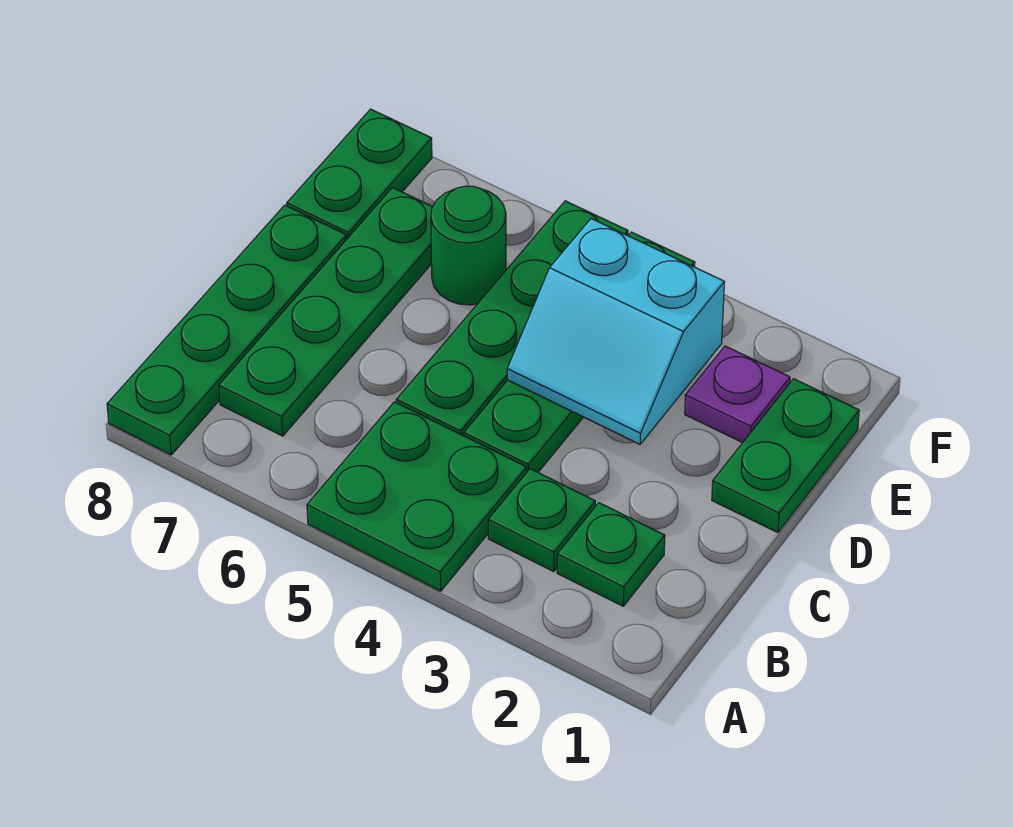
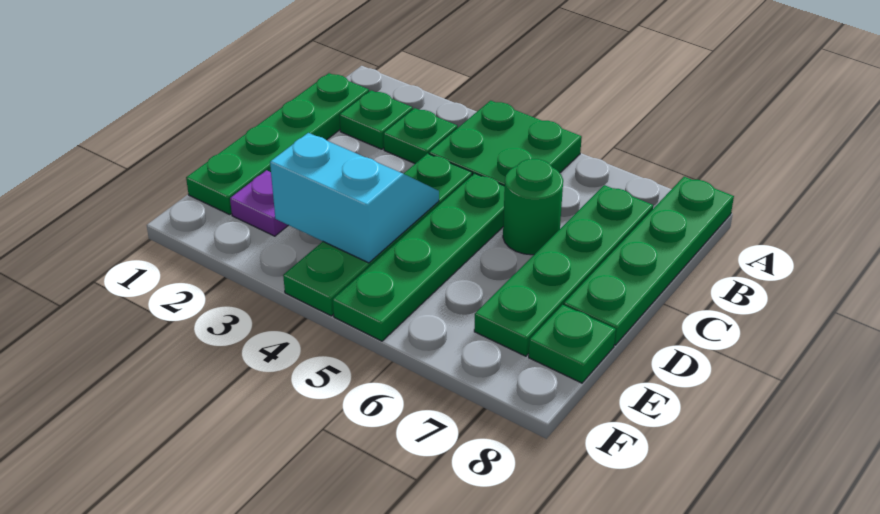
green plate D1:E1 level 1 -> green plate B1:E1 level 1
green round brick E6 level 1 -> green round brick C6 level 1
green plate E8:F8 level 1 -> green plate E8 level 1

